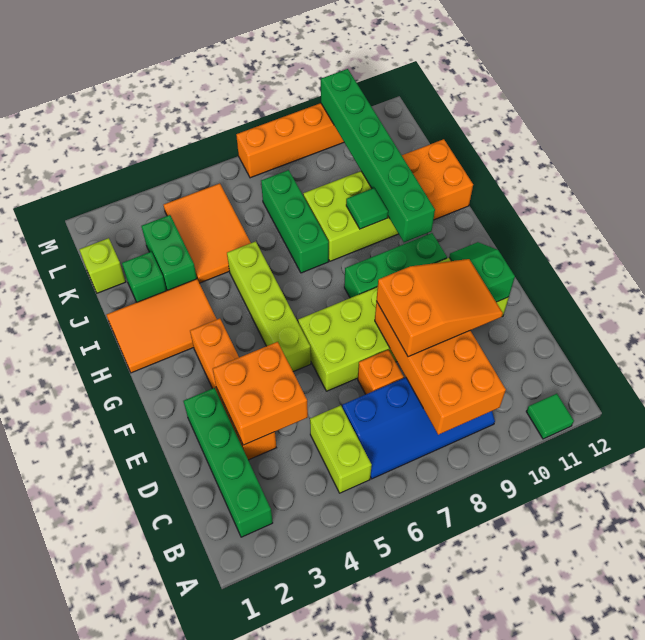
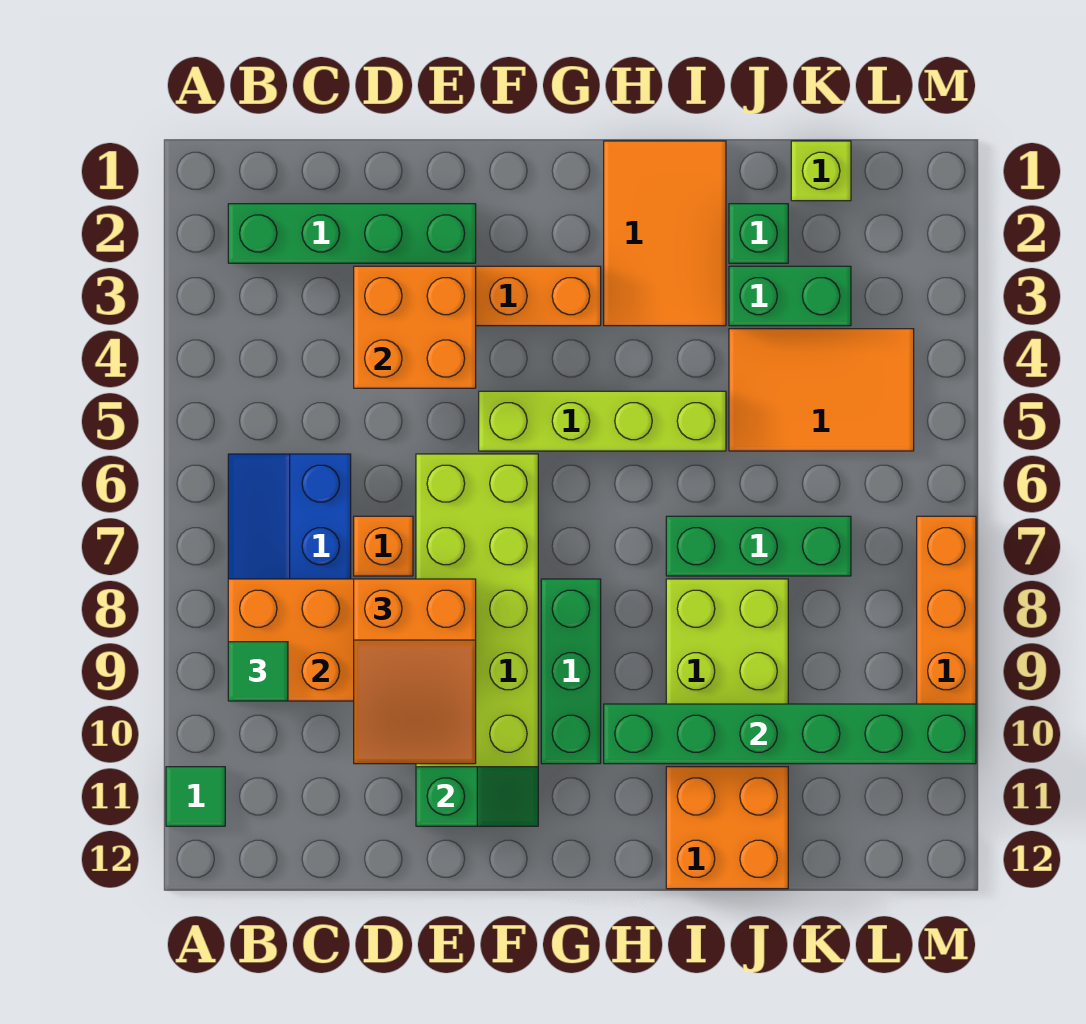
lime brick B5:C5 level 1 -> none
green tile I9 level 2 -> green tile B9 level 3

